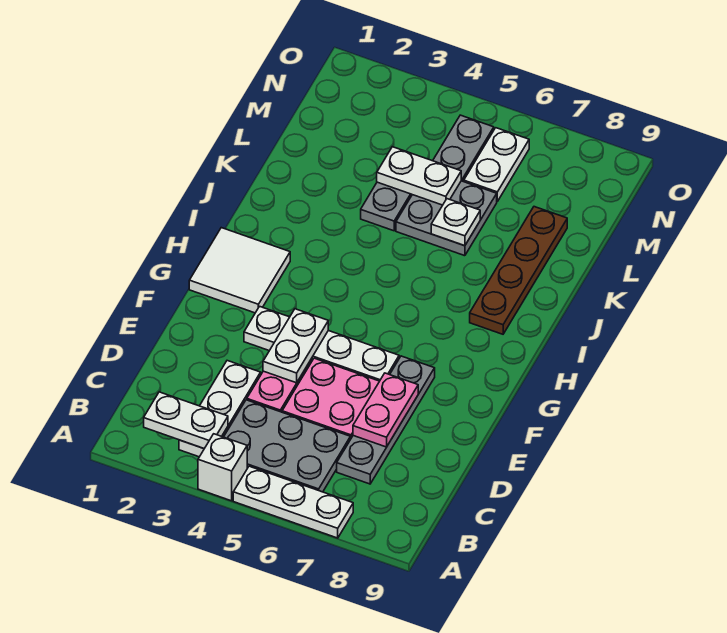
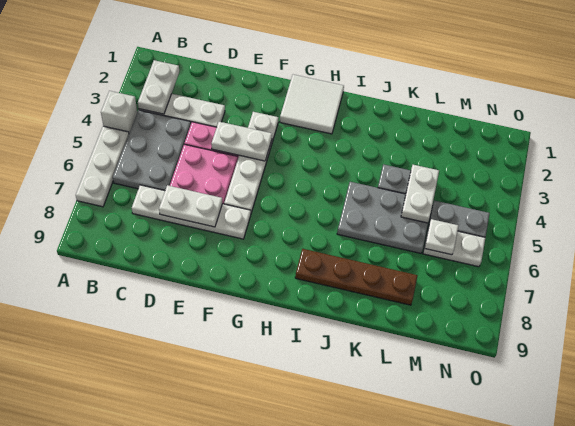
grey plate C7:F7 level 1 -> white plate C7:F7 level 1
pink plate D7:E7 level 2 -> white plate D7:E7 level 2
grey plate K5:L6 level 1 -> grey plate J5:L6 level 1
white plate K6 level 2 -> white plate M6 level 2

